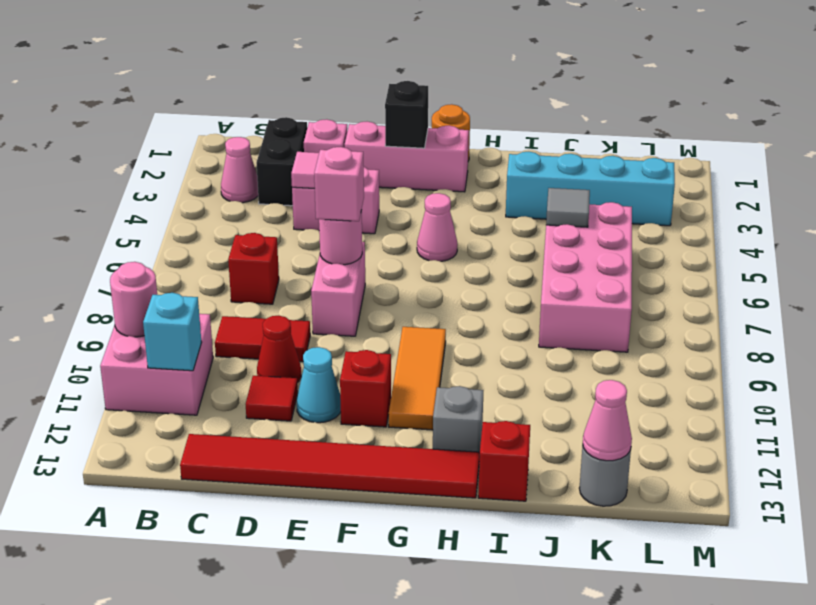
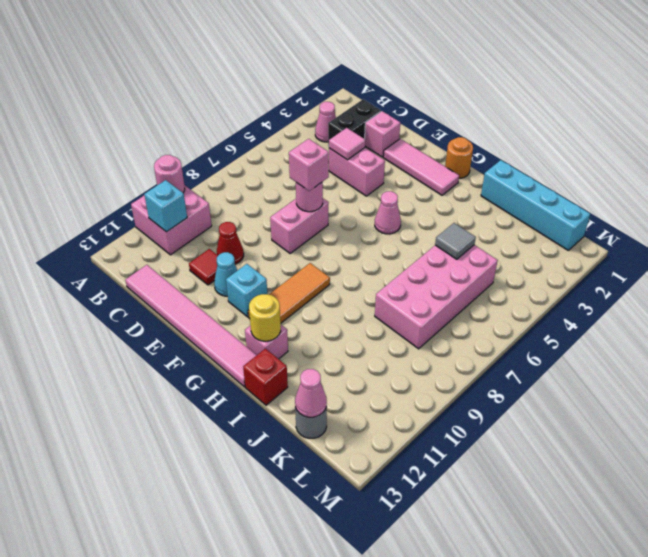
red brick C7 level 1 -> none
red tile C9:D9 level 1 -> none
red tile C13:H13 level 1 -> pink tile C13:H13 level 1
pink brick E2:G2 level 1 -> pink tile E2:G2 level 1
black brick F2 level 2 -> none
red brick F11 level 1 -> cyan brick F11 level 1
grey brick H12 level 1 -> pink brick H12 level 1
none -> yellow round brick H12 level 2
cyan brick I3:L3 level 1 -> cyan brick I1:L1 level 1

